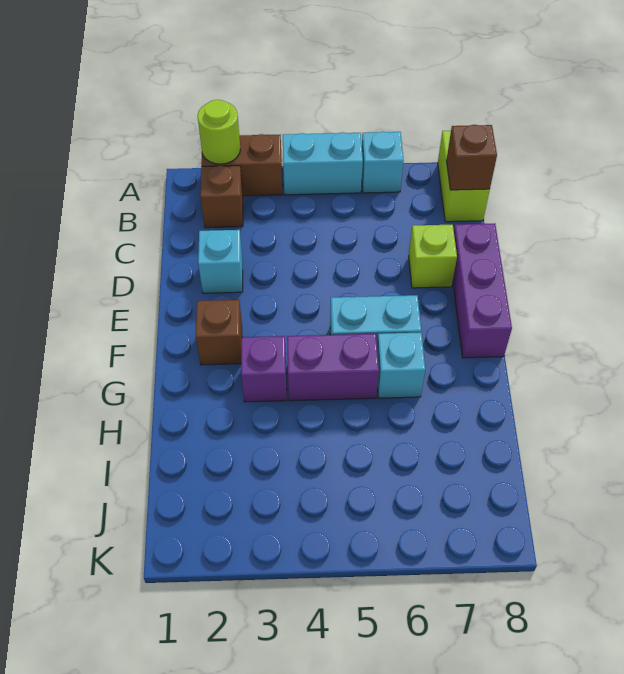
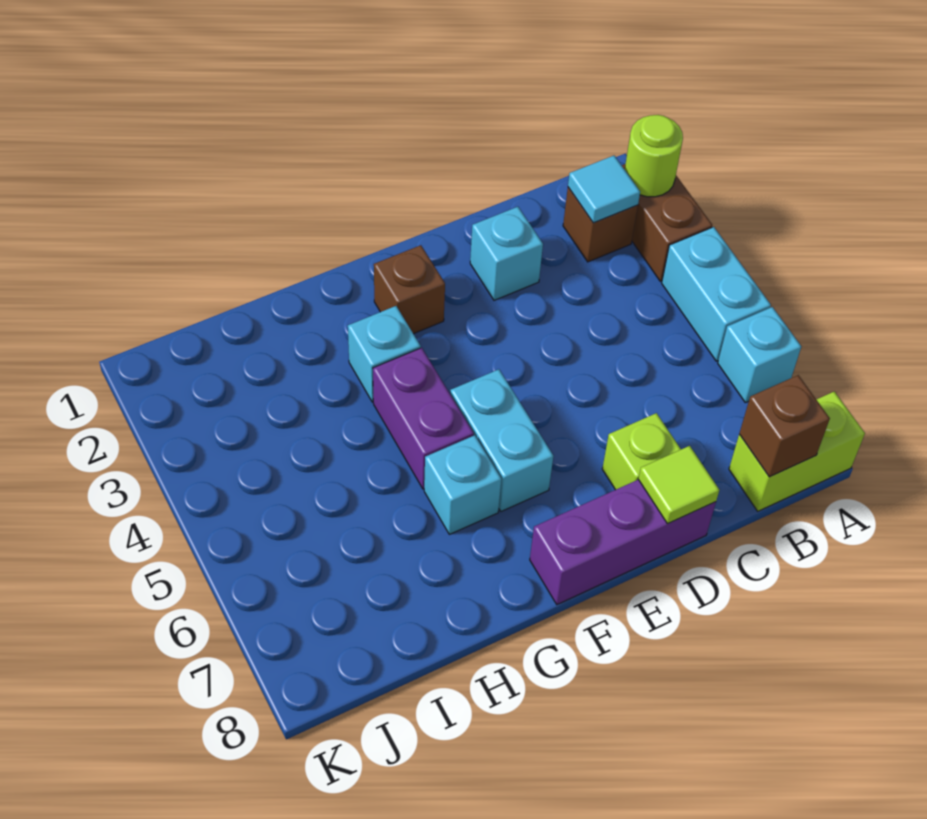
none -> cyan tile B2 level 2
none -> lime tile D8 level 2
purple brick G3 level 1 -> cyan brick G3 level 1

